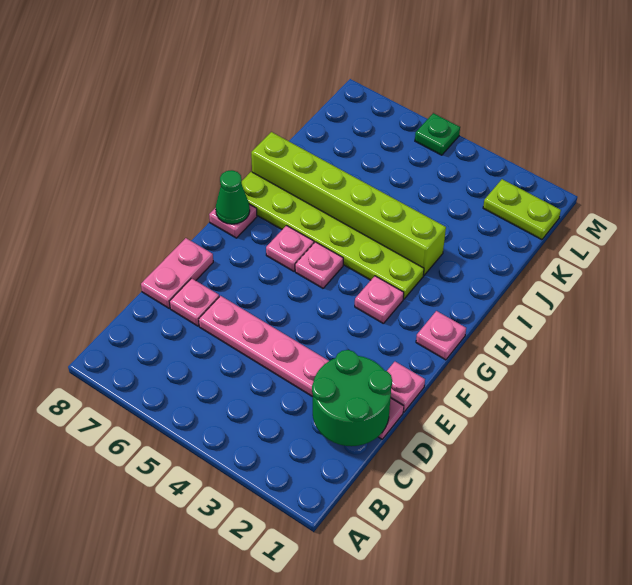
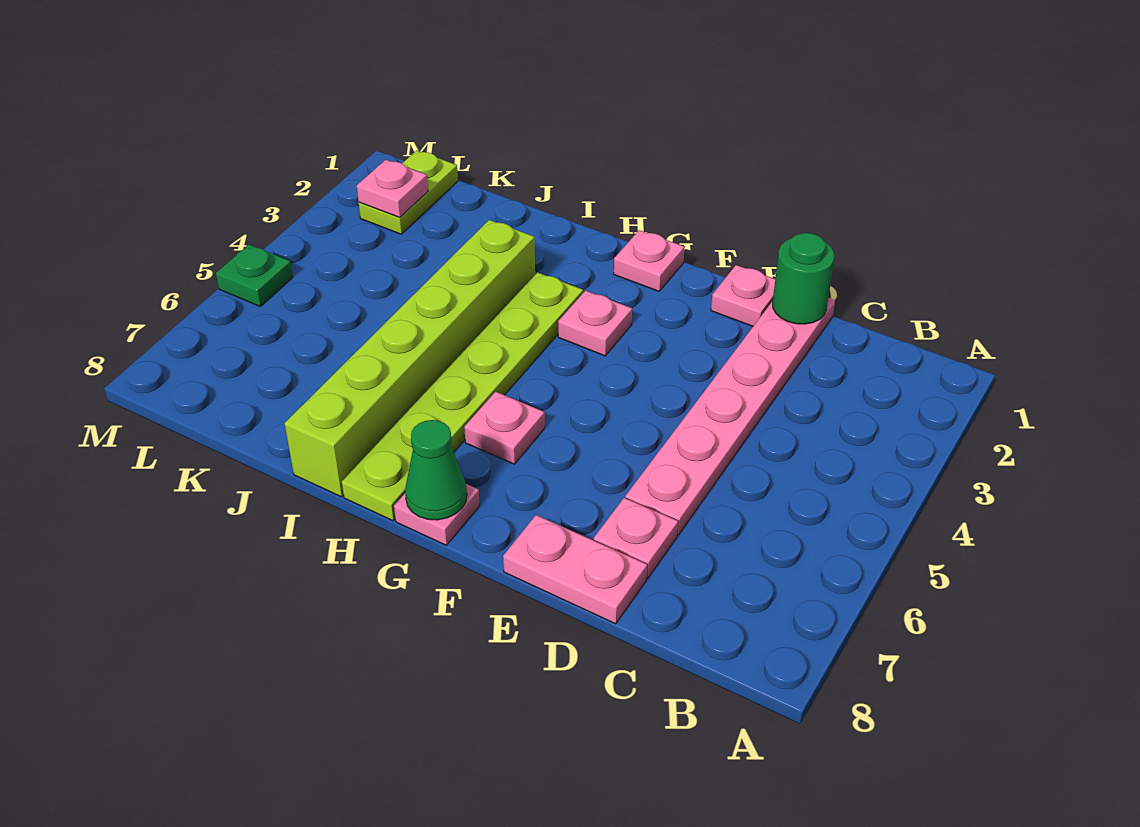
green round brick C1:D2 level 2 -> green round brick D1 level 2
pink plate G5 level 1 -> pink plate L2 level 2

